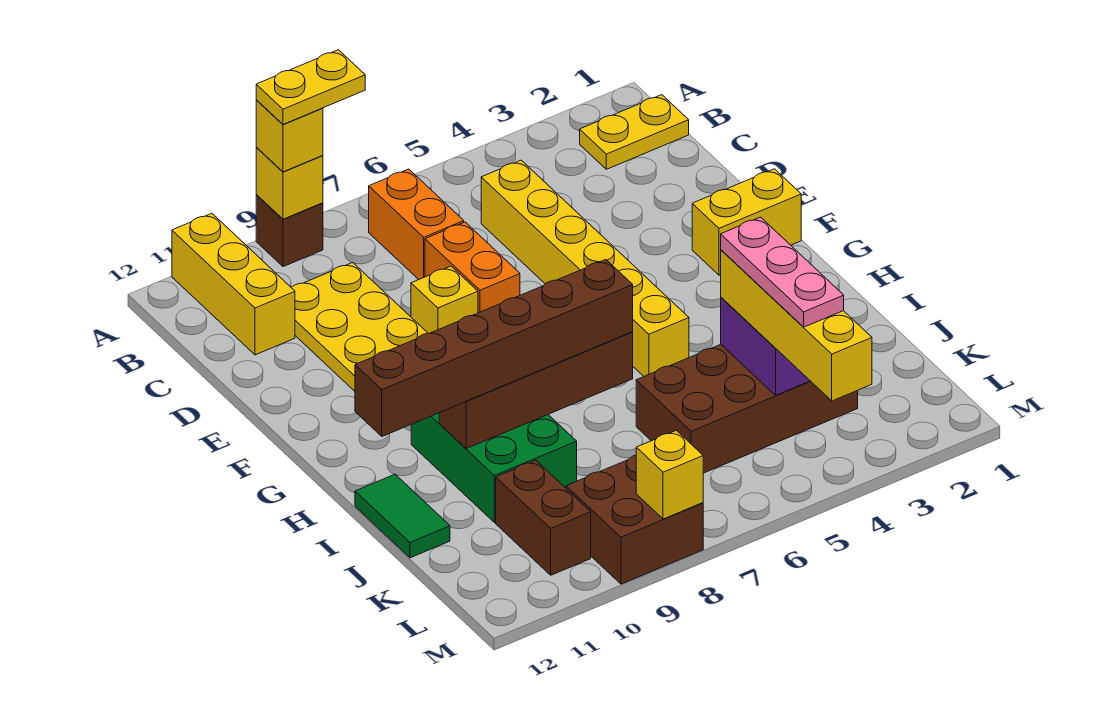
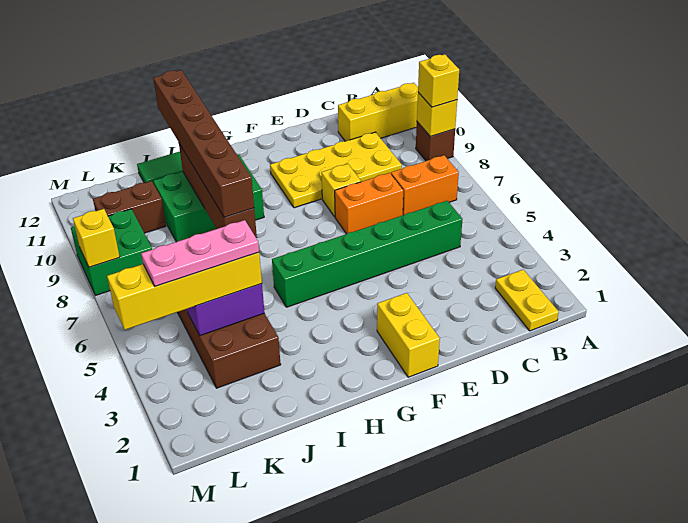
yellow plate A8:A9 level 4 -> none
yellow brick C5:H5 level 1 -> green brick C5:H5 level 1
brown brick L8:M9 level 1 -> green brick L8:M9 level 1

